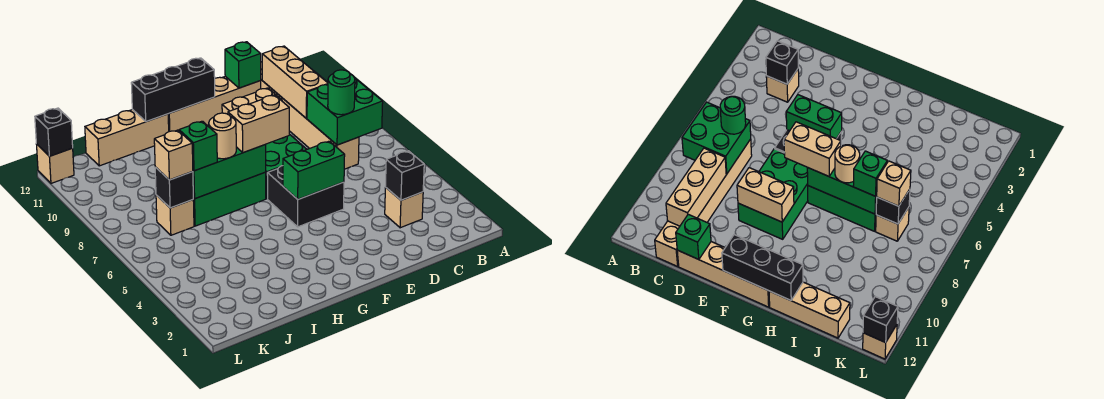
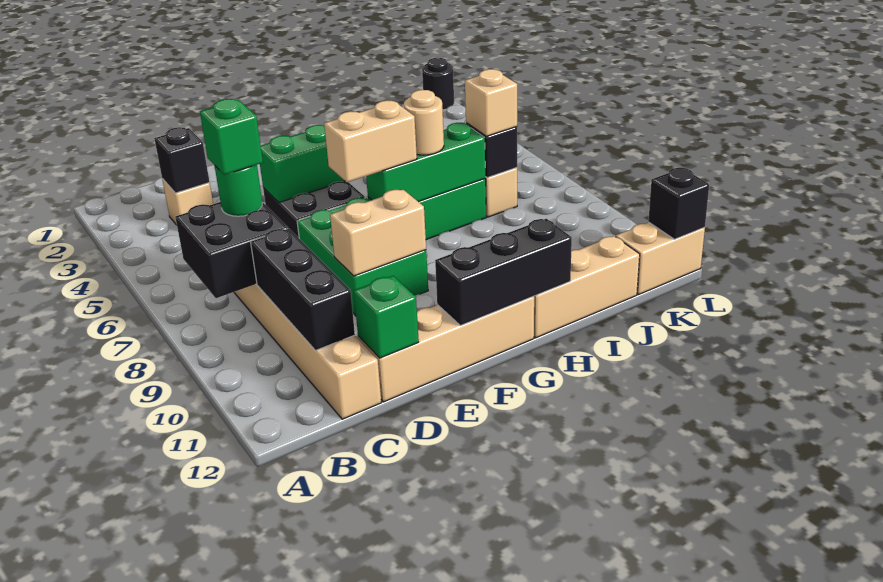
green brick B7:C8 level 2 -> black brick B7:C8 level 2
tan brick C9:C11 level 2 -> black brick C9:C11 level 2
green brick I7 level 3 -> green brick C7 level 4
none -> black round brick L1 level 1
tan brick L12 level 1 -> tan brick K12:L12 level 1

